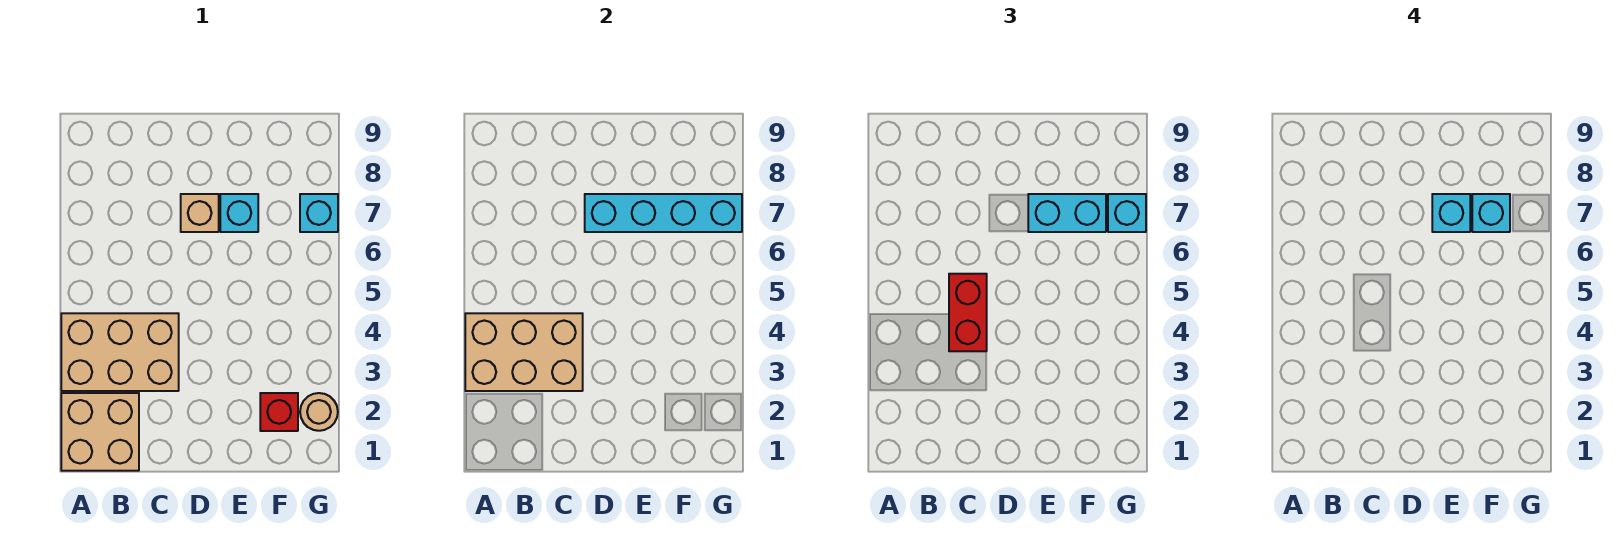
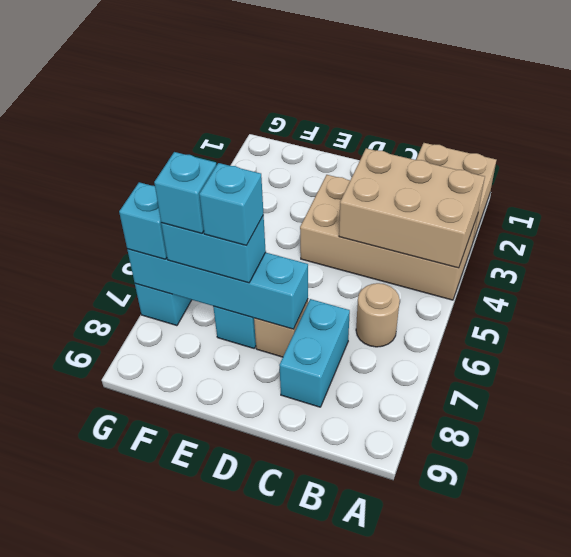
tan brick A3:C4 level 1 -> tan brick A3:D4 level 1
red brick C4:C5 level 3 -> none
none -> cyan brick C7:C8 level 1
red brick F2 level 1 -> none
tan round brick G2 level 1 -> tan round brick B6 level 1

